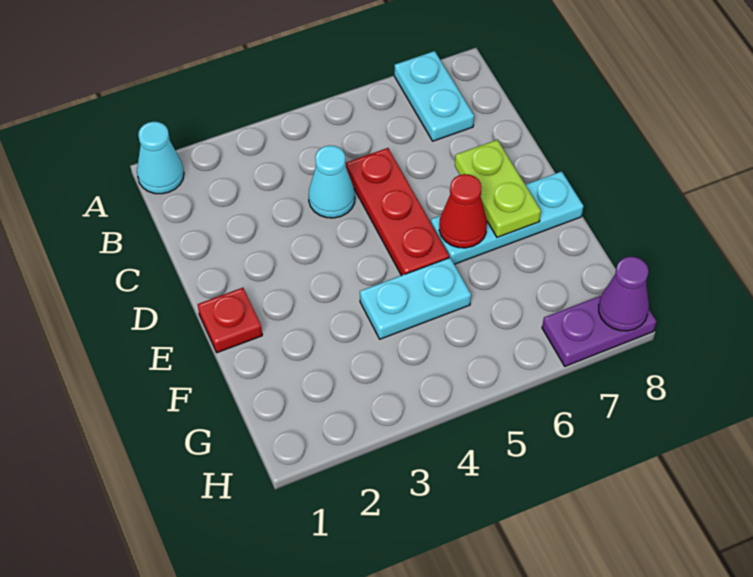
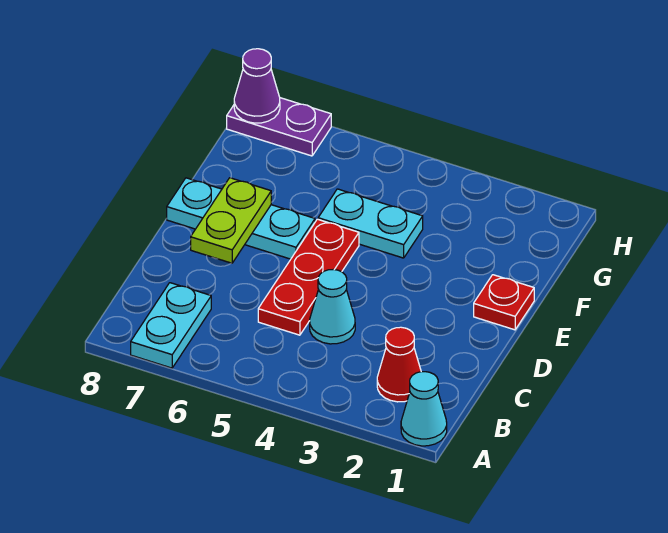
red cone E6 level 2 -> red cone B2 level 1

